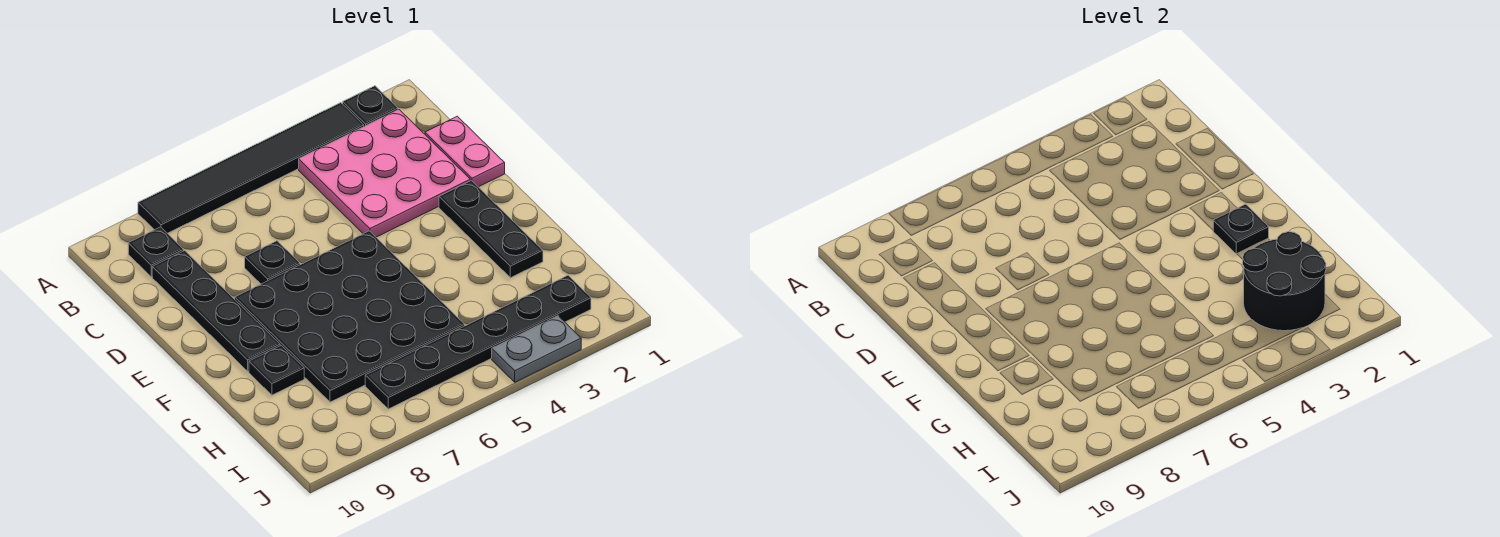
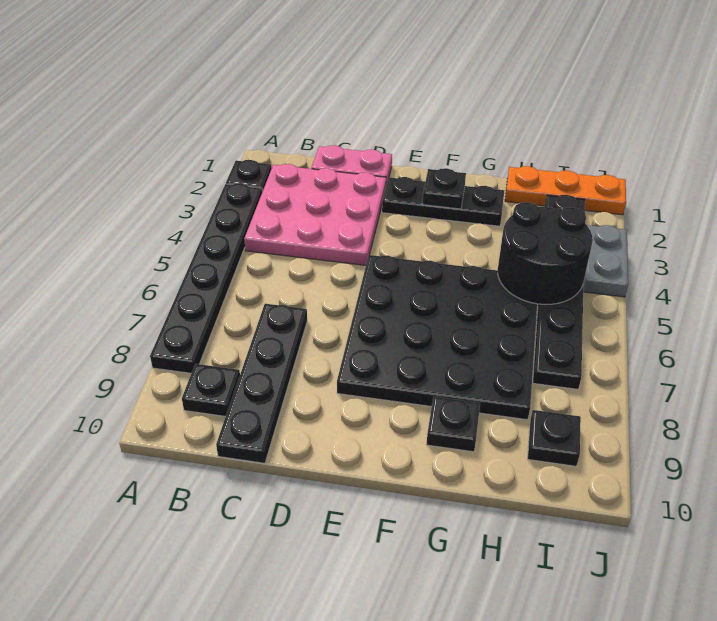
black tile A3:A8 level 1 -> black plate A3:A8 level 1
black plate C9:F9 level 1 -> black plate C7:C10 level 1
black plate D7 level 1 -> black plate I9 level 1
none -> orange plate H1:J1 level 1
black round brick H2:I3 level 2 -> black round brick H4:I5 level 2

